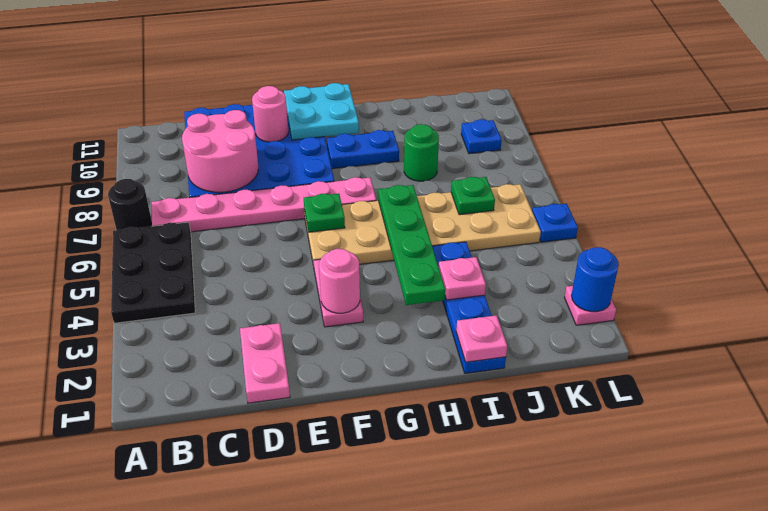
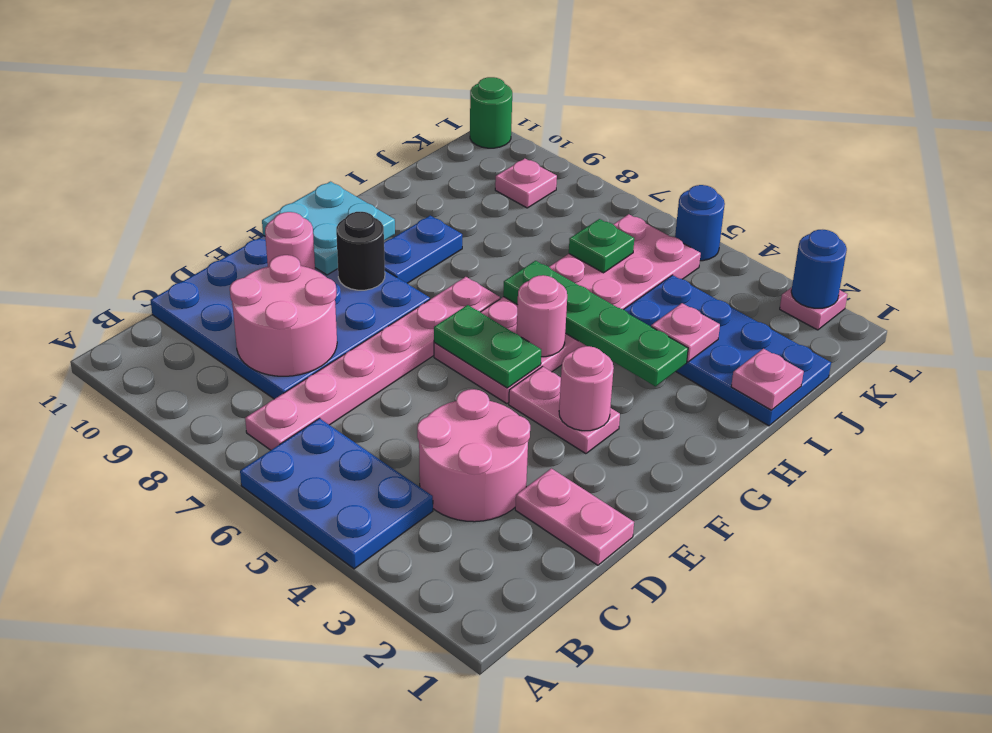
black plate A4:B6 level 1 -> blue plate A4:B6 level 1
black round brick A7 level 1 -> black round brick F9 level 2
none -> pink round brick C3:D4 level 1
tan plate F5:K6 level 1 -> pink plate F5:K6 level 1
green plate F6 level 2 -> green plate F5:F6 level 2
none -> pink round brick G5 level 2
blue plate I1:I4 level 1 -> blue plate I1:J4 level 1
green round brick I8 level 1 -> green round brick L11 level 1
blue plate K9 level 1 -> pink plate K9 level 1
blue plate L5 level 1 -> blue round brick L5 level 1

